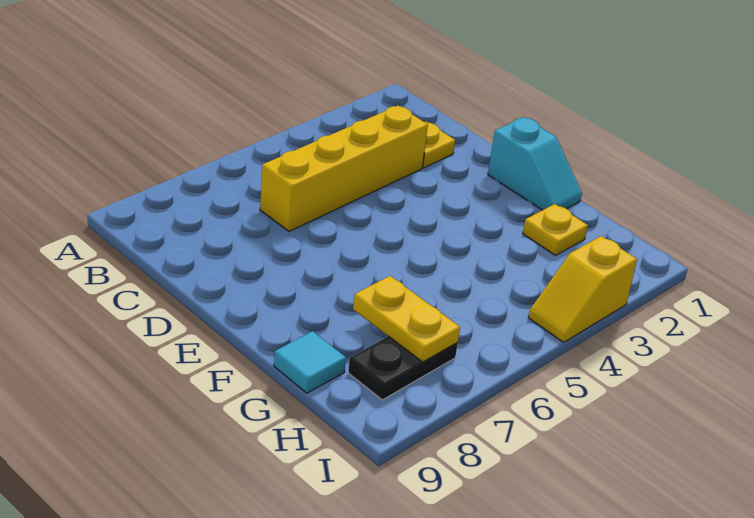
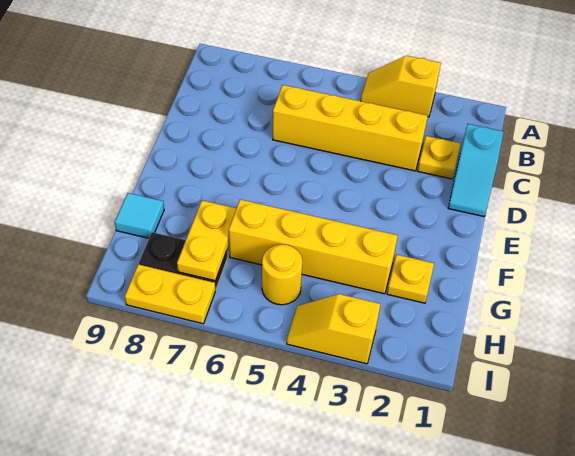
none -> yellow slope A3:A4 level 1 top 3
cyan slope E1:F1 level 1 top E -> cyan slope C1:D1 level 1 top C
none -> yellow brick G3:G6 level 1
none -> yellow round brick H5 level 1
none -> yellow plate I7:I8 level 1

